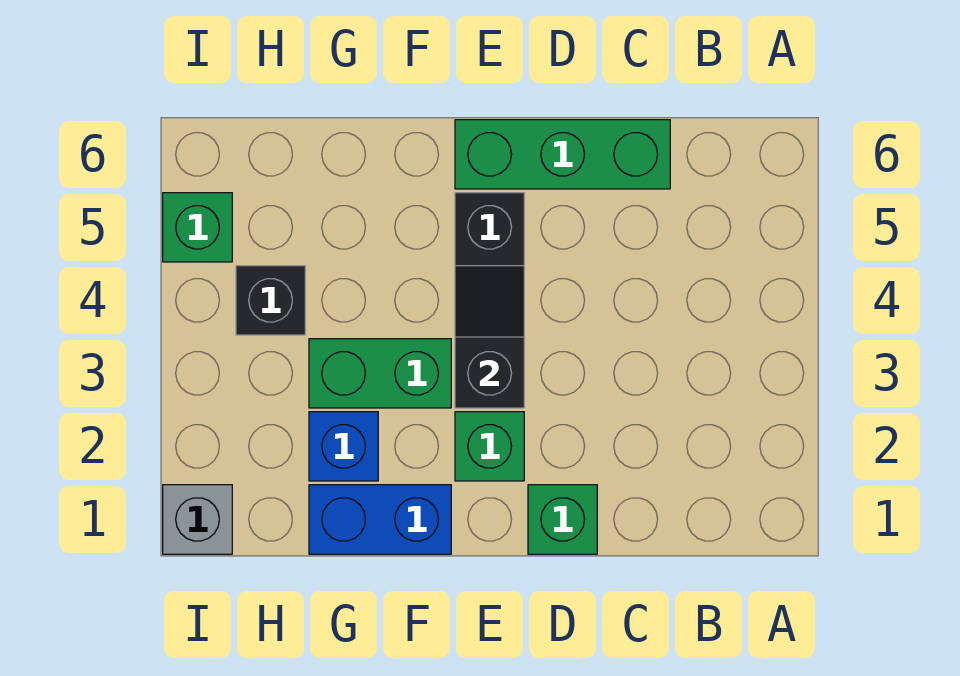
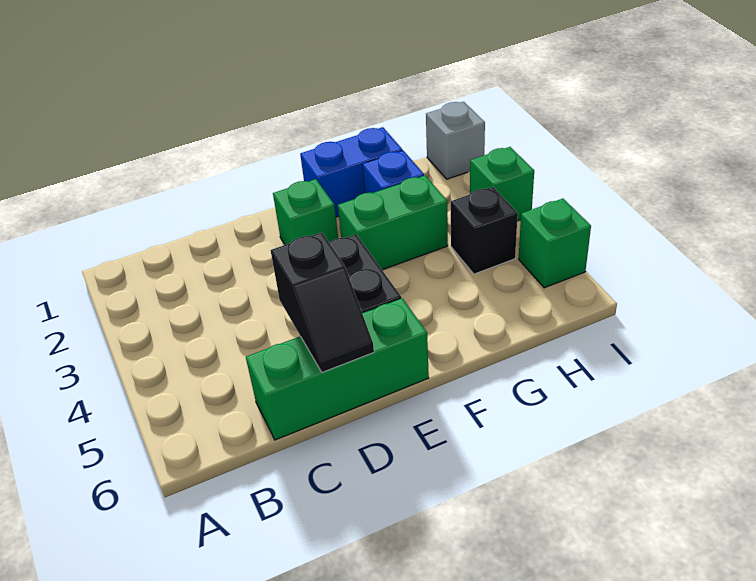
green brick D1 level 1 -> green brick I3 level 1
black slope E3:E4 level 2 top 3 -> black slope D5:D6 level 2 top 5

